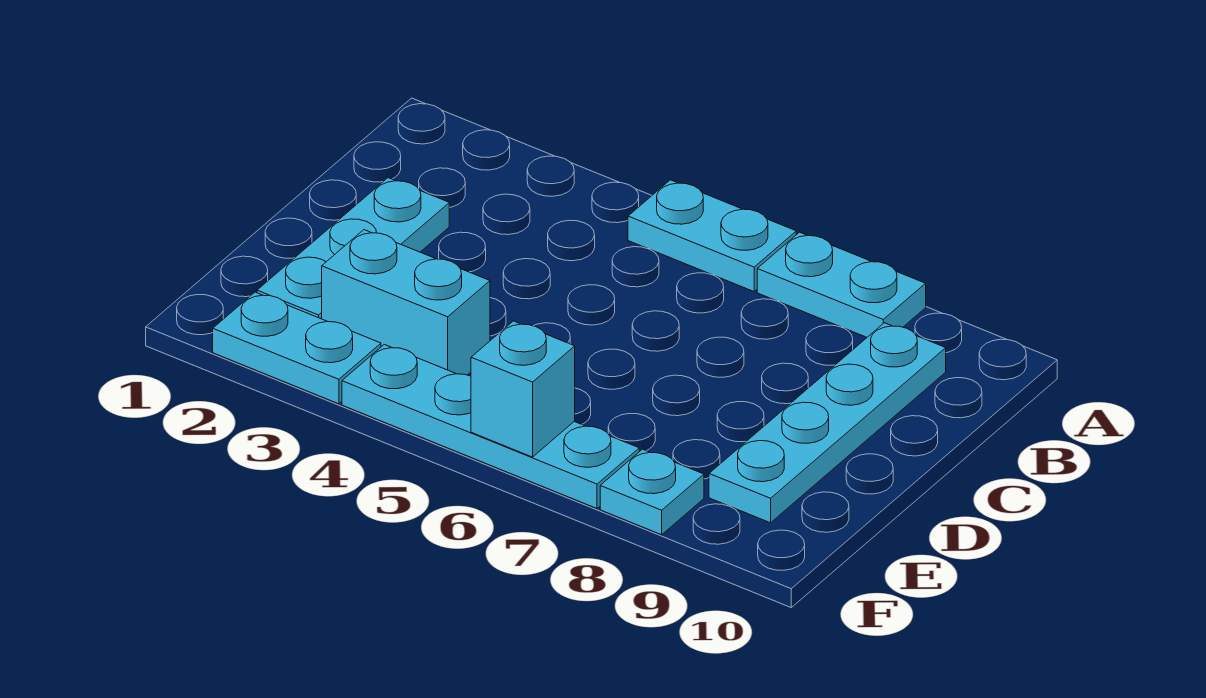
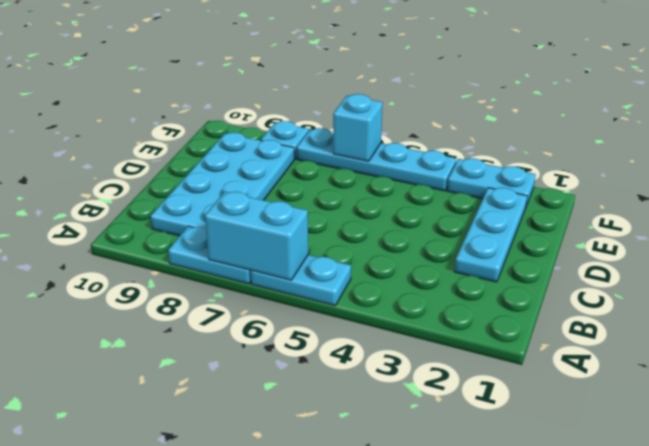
cyan plate B9:E9 level 1 -> cyan plate B8:E9 level 1
cyan brick E3:E4 level 1 -> cyan brick A6:A7 level 2

